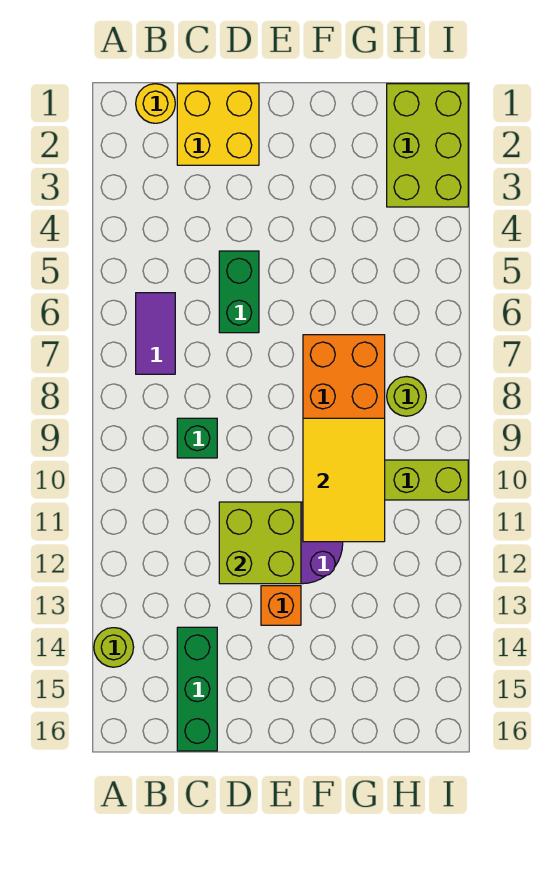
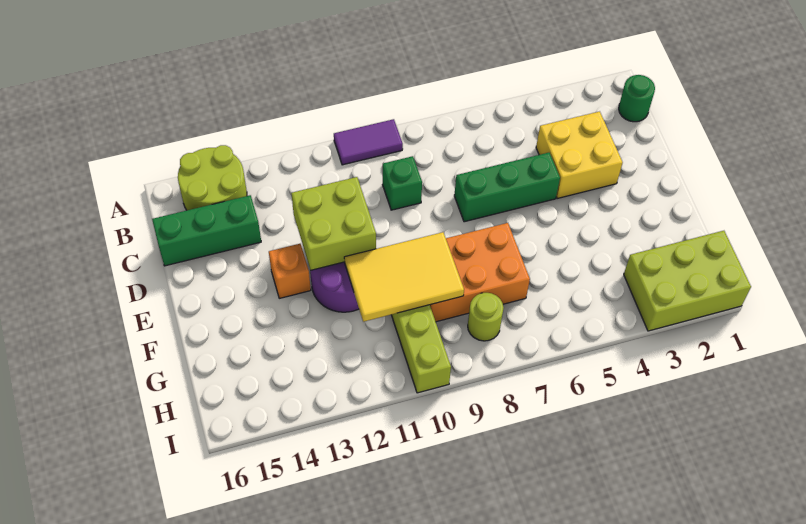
lime round brick A14 level 1 -> lime round brick A14:B15 level 1
yellow round brick B1 level 1 -> green round brick B1 level 1
purple tile B6:B7 level 1 -> purple tile A9:A10 level 1
yellow brick C1:D2 level 1 -> yellow brick C3:D4 level 1
green brick D5:D6 level 1 -> green brick D5:D7 level 1

